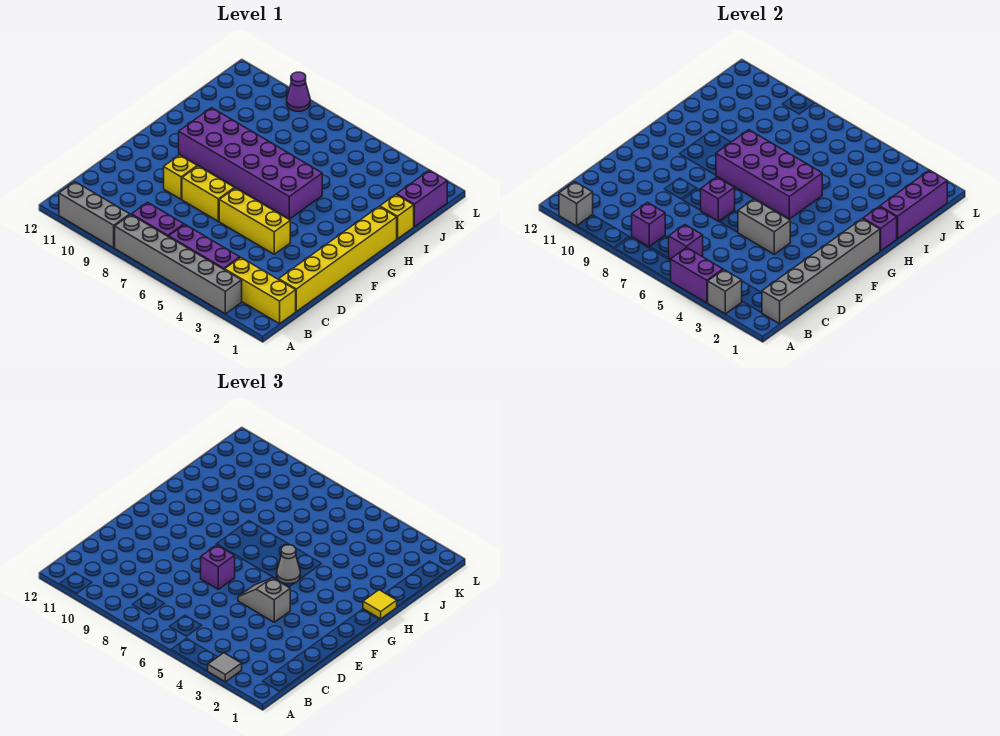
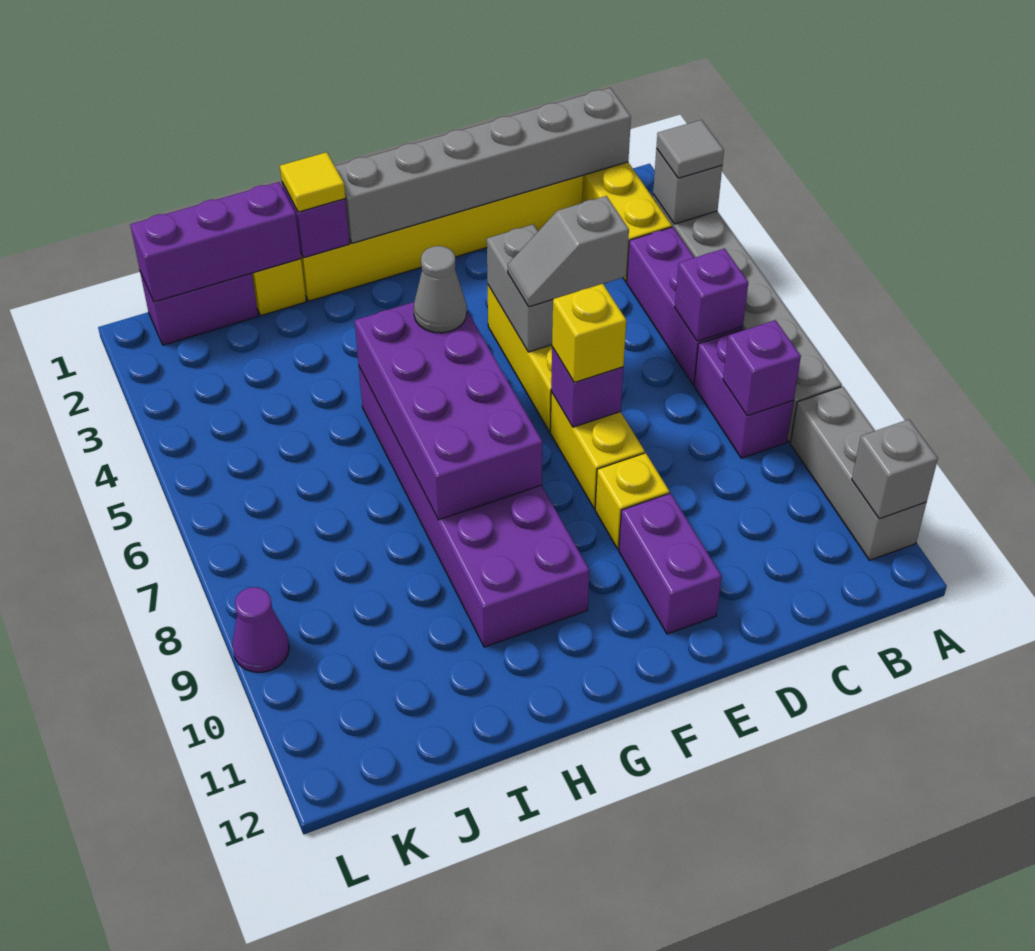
purple brick A4:A5 level 2 -> purple brick E10:E11 level 1
grey slope E4:E5 level 3 top 4 -> grey slope D5:E5 level 3 top D
purple brick E7 level 3 -> yellow brick E7 level 3

